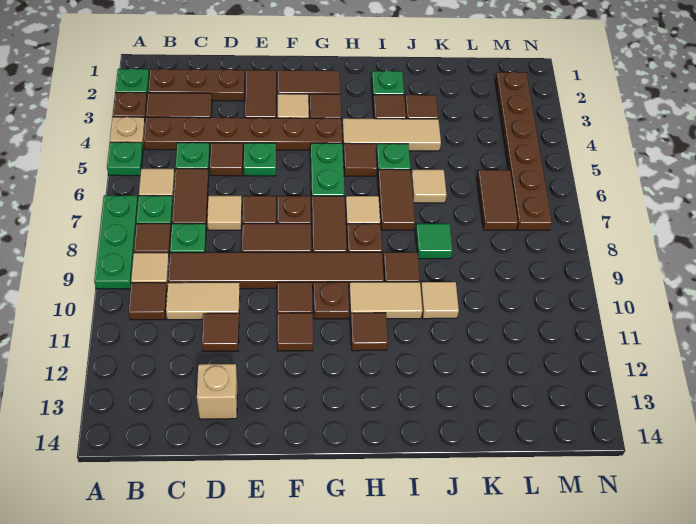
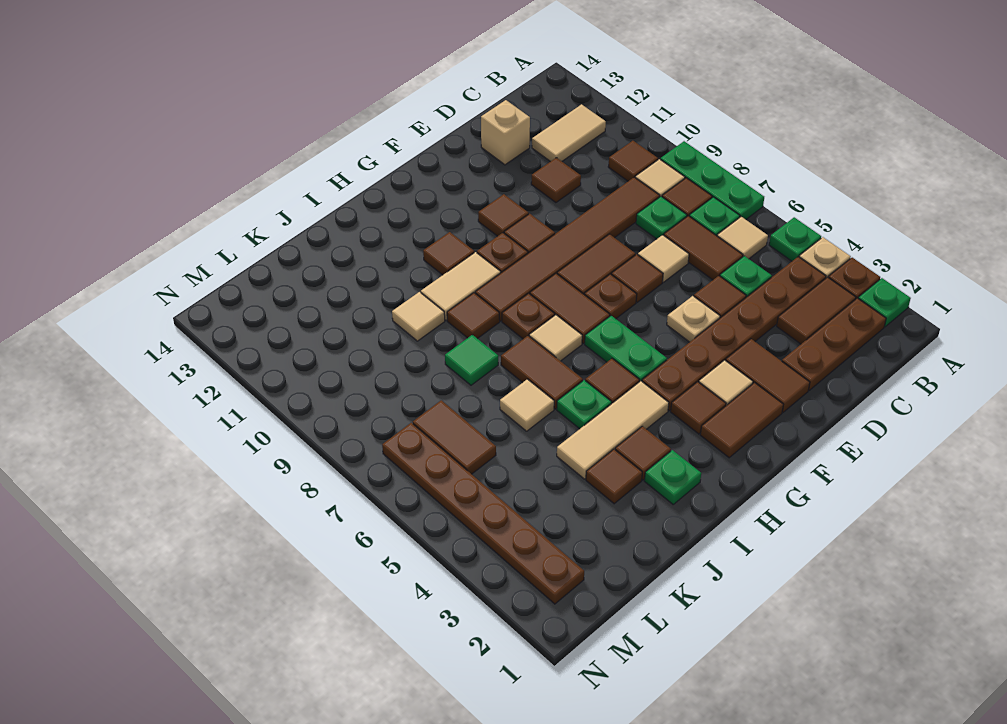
tan tile C10:D10 level 1 -> tan tile B12:C12 level 1
green plate E5 level 1 -> tan plate E5 level 1

